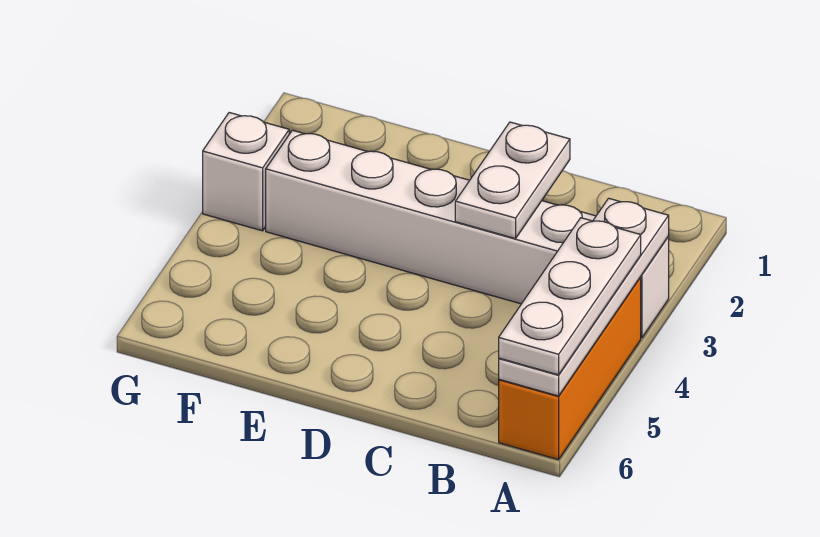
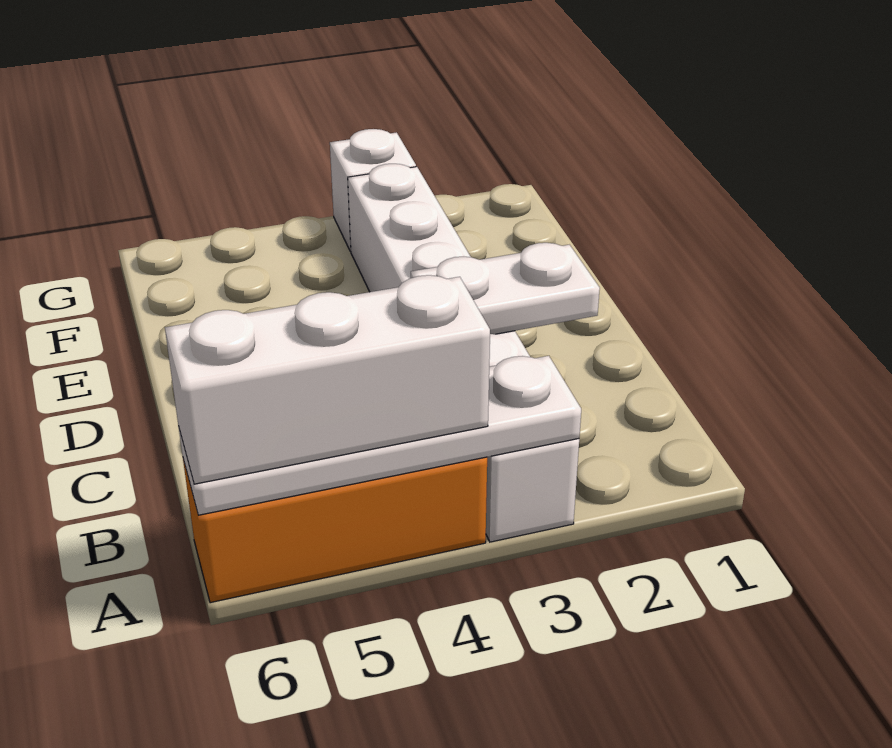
white plate A4:A6 level 3 -> white brick A4:A6 level 3

